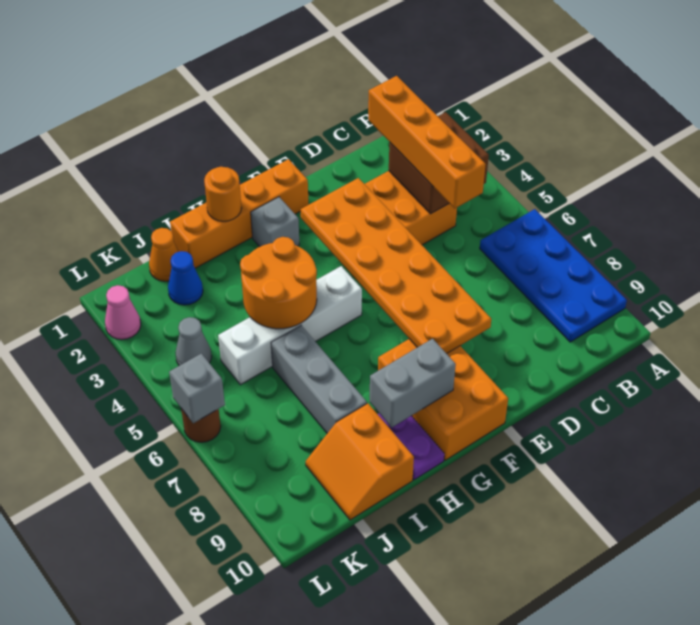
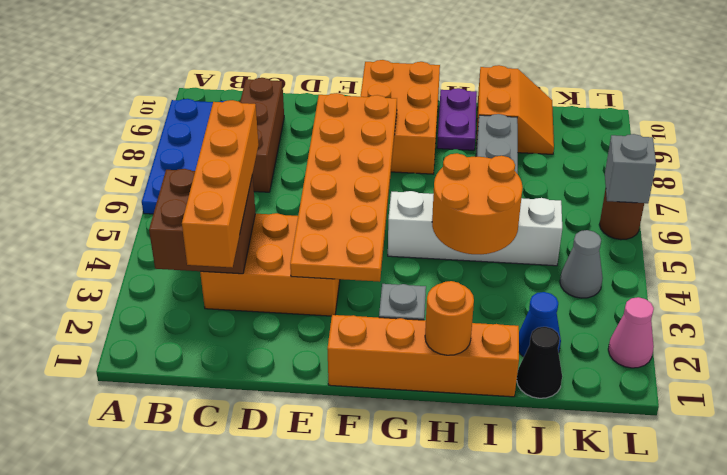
none -> brown brick C7:C9 level 1
grey brick G9:H9 level 2 -> none
orange cone J1 level 1 -> black cone J1 level 1

